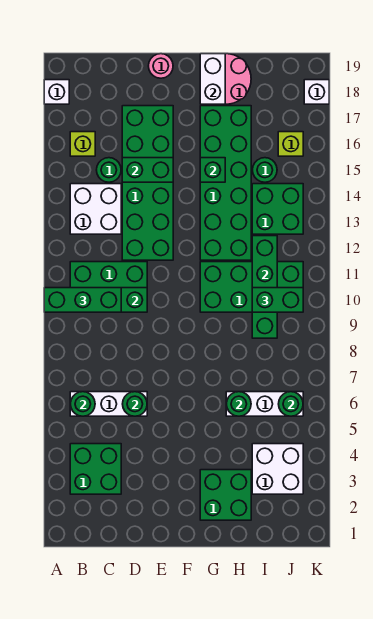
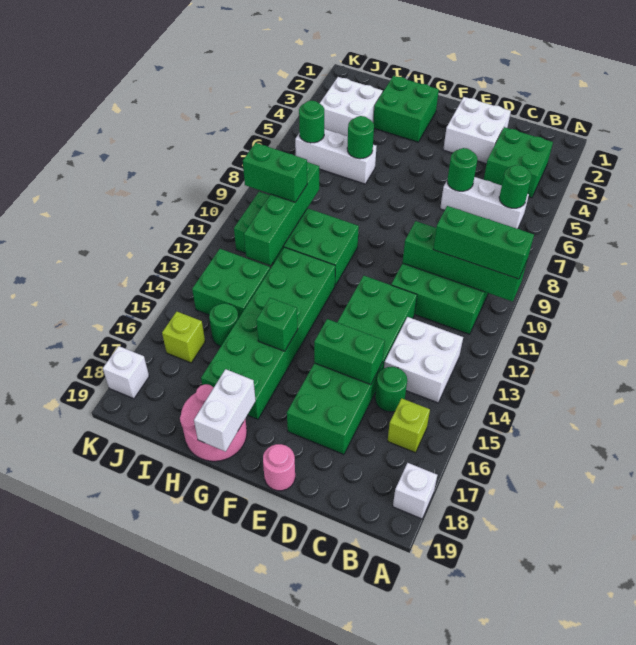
none -> white brick D2:E3 level 1

